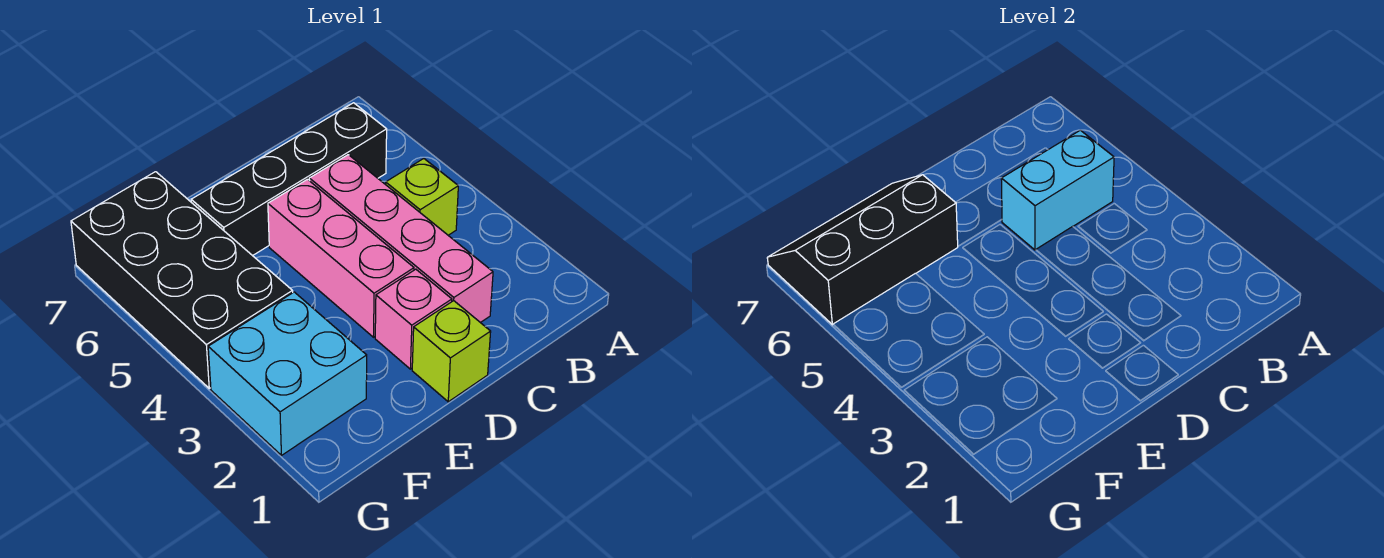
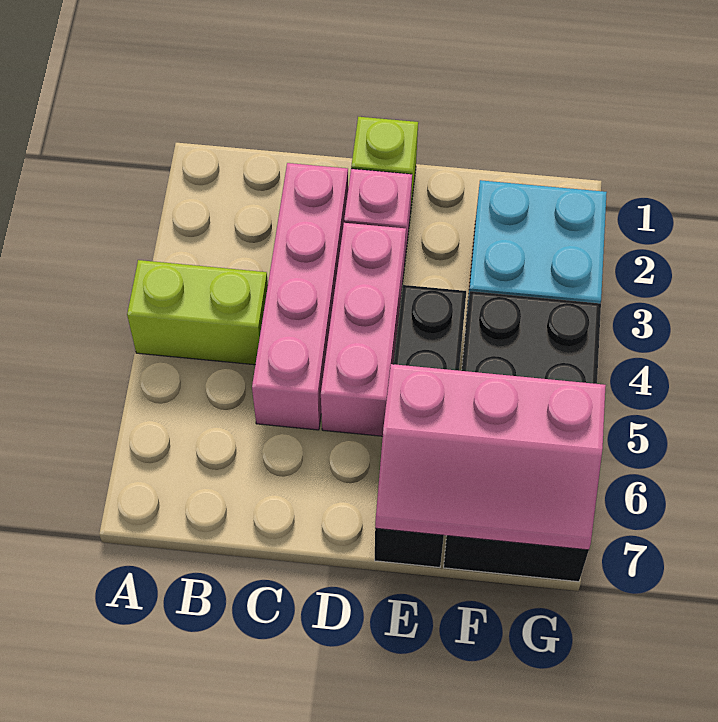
lime brick B4 level 1 -> lime brick A4:B4 level 1
cyan brick B5:C5 level 2 -> none
black brick B6:E6 level 1 -> black brick E4:E7 level 1
black slope E6:G7 level 2 top 6 -> pink slope E6:G7 level 2 top 6

